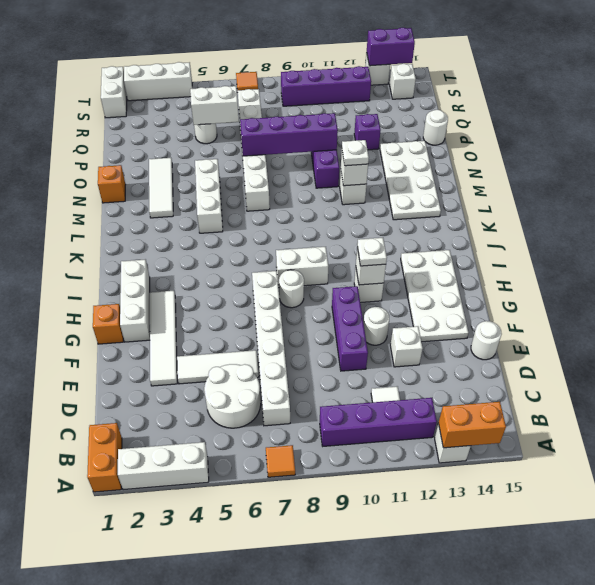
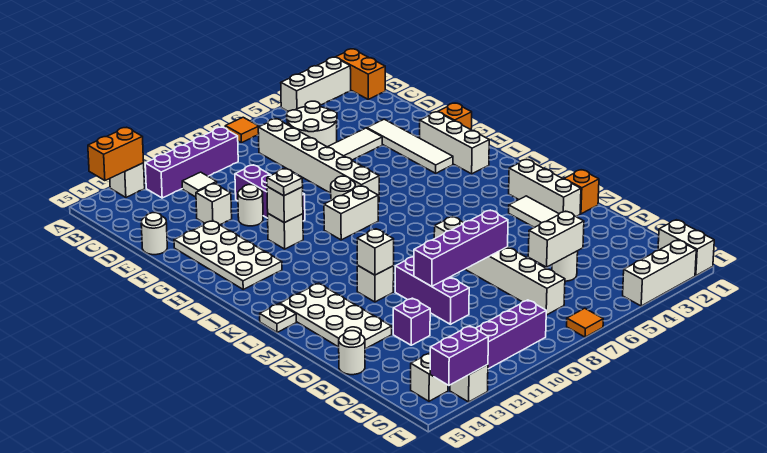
white brick L5:N5 level 1 -> white brick L2:N2 level 1
white plate M11 level 3 -> white plate L15 level 1

